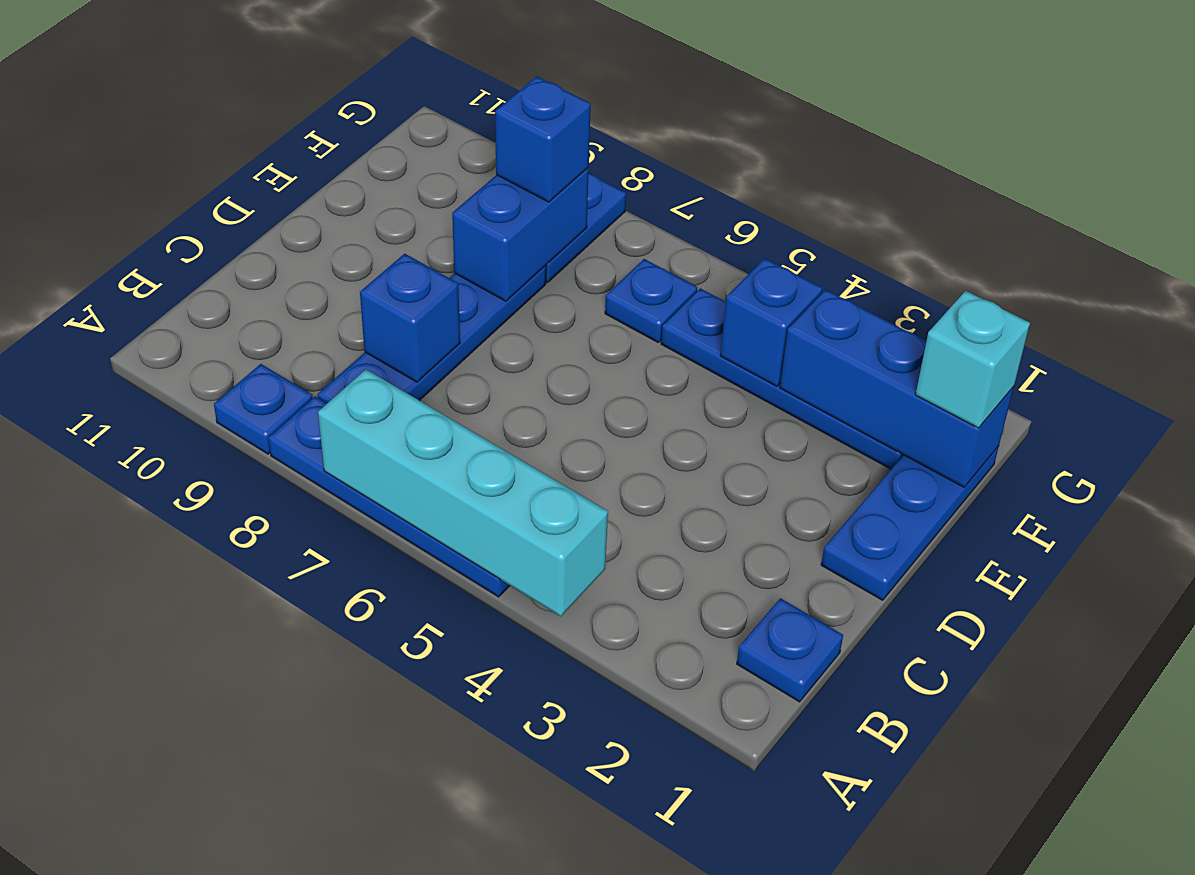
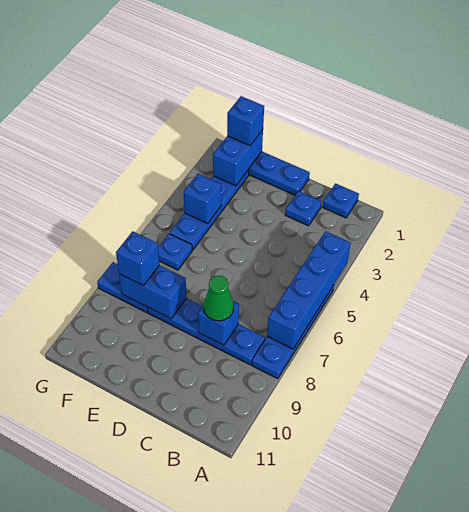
cyan brick A4:A7 level 2 -> blue brick A4:A7 level 2
blue plate A9 level 1 -> blue plate C2 level 1
none -> green cone C8 level 3
blue brick F1:F3 level 2 -> blue brick F1:F2 level 2
cyan brick F1 level 3 -> blue brick F1 level 3

